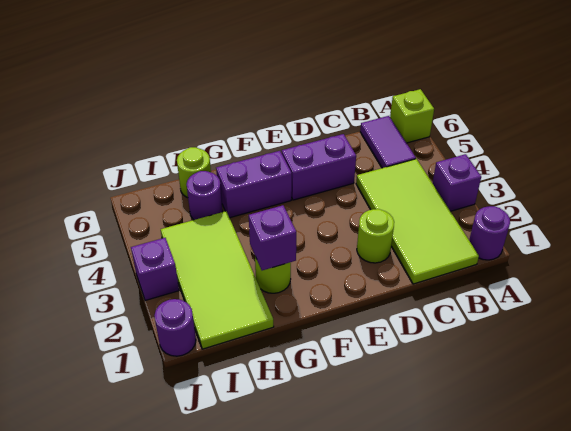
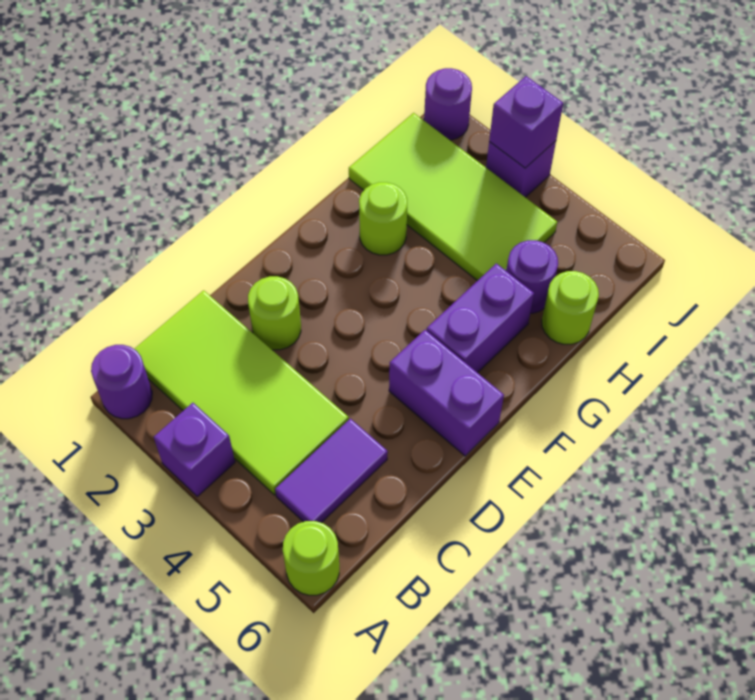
lime brick A6 level 1 -> lime round brick A6 level 1
purple tile B5:B6 level 1 -> purple tile B5:C5 level 1
purple brick D5:E5 level 1 -> purple brick E5:E6 level 1
purple brick G2 level 2 -> purple brick J3 level 2

